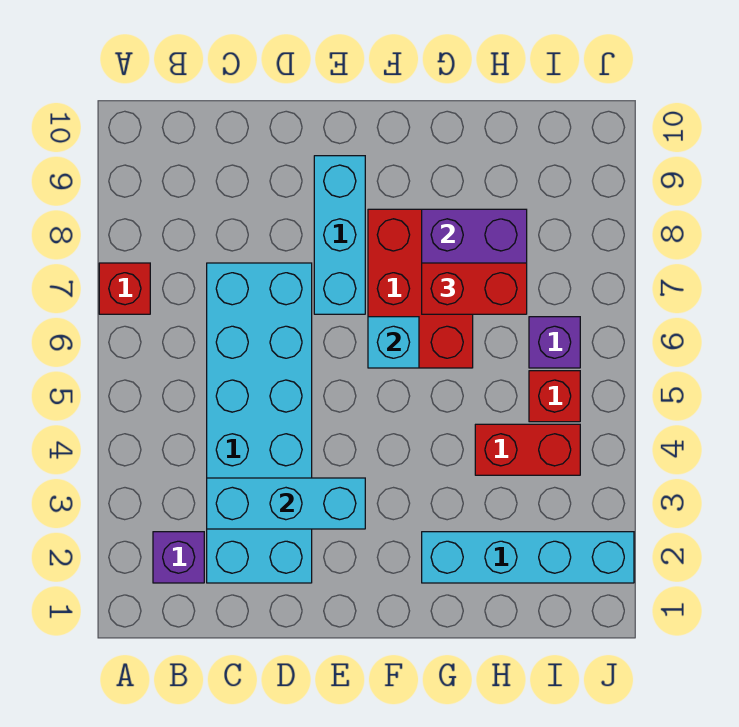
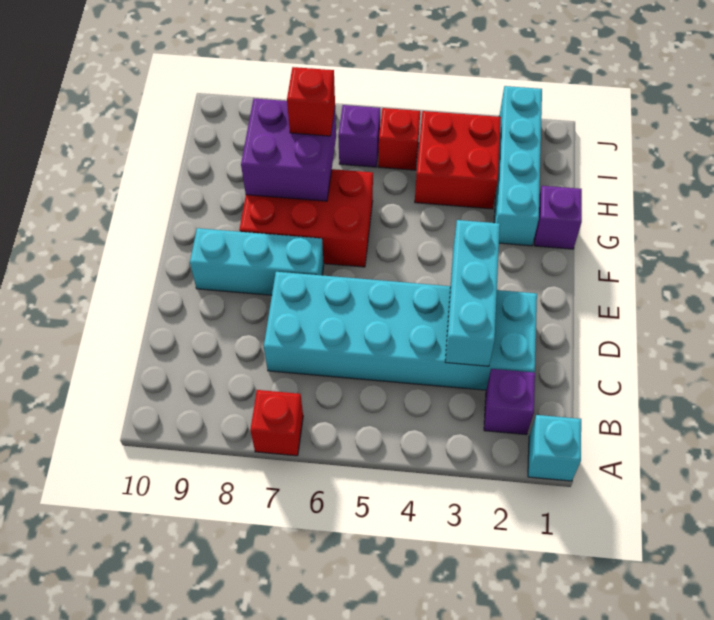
cyan brick F6 level 2 -> cyan brick A1 level 1
none -> purple brick G1 level 1
red brick G7:H7 level 3 -> red brick H7 level 3
red brick H4:I4 level 1 -> red brick H3:I4 level 1

